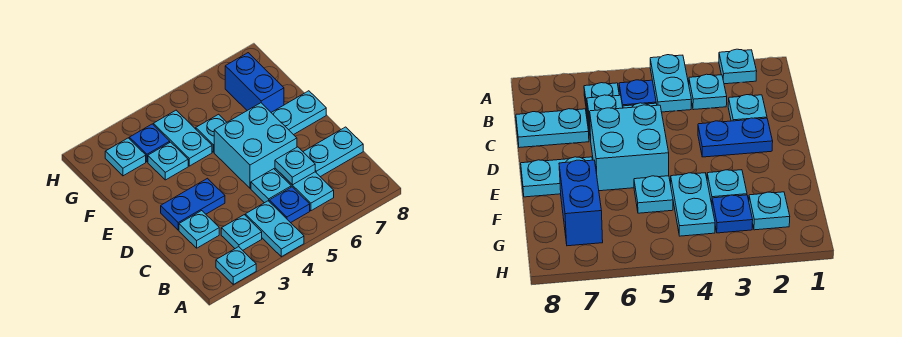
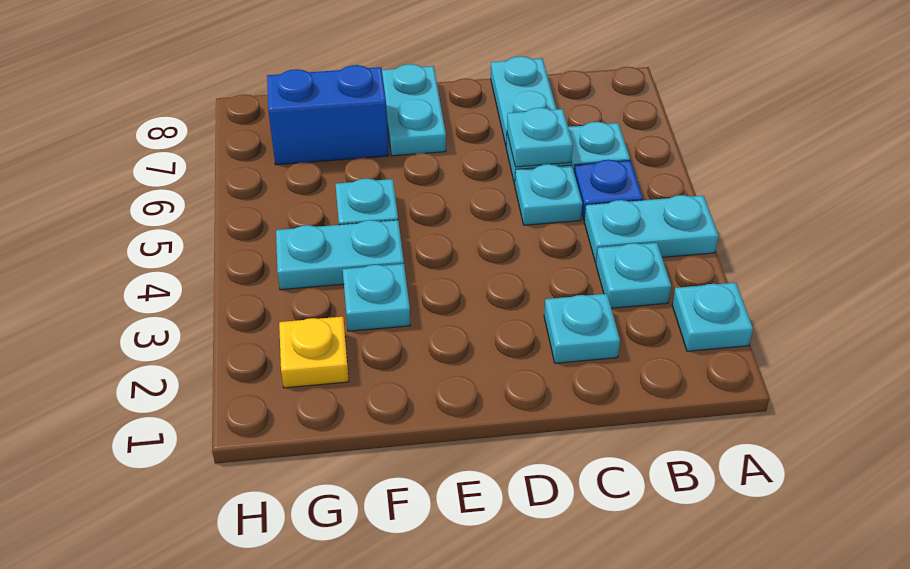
blue plate D2:D3 level 1 -> none
cyan brick D5:E6 level 1 -> none
cyan plate G2 level 1 -> yellow plate G2 level 1
blue plate G3 level 1 -> none

